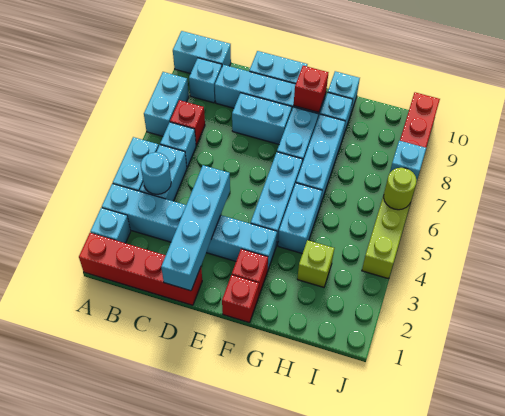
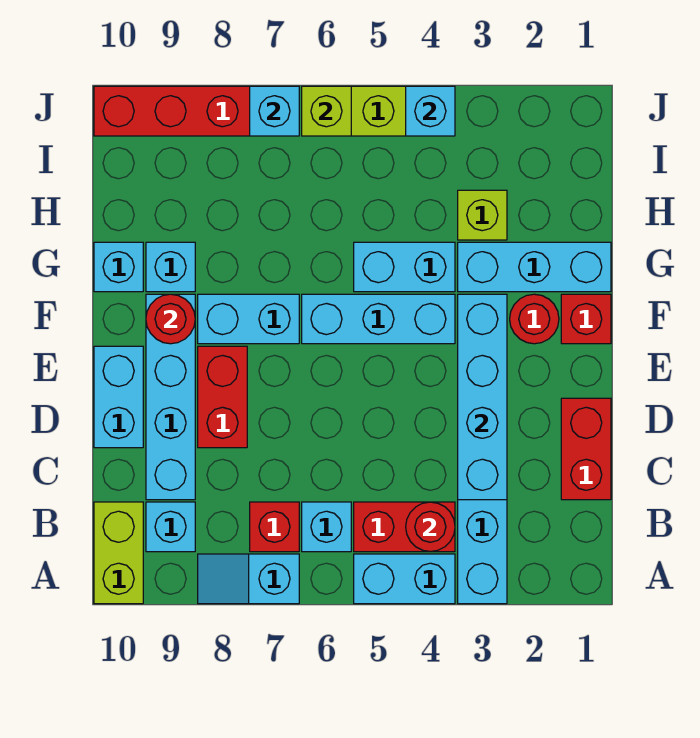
red brick A1:D1 level 1 -> red brick C1:D1 level 1
cyan brick A2 level 1 -> cyan brick J4 level 2
cyan brick A7:A8 level 1 -> cyan slope A7:A8 level 1 top 7
cyan brick A10:B10 level 1 -> lime brick A10:B10 level 1
cyan brick B4:B5 level 1 -> red brick B4:B5 level 1
cyan round brick B4 level 2 -> red round brick B4 level 2
cyan brick D1:D4 level 2 -> cyan brick C3:F3 level 2
cyan brick D8:E8 level 1 -> red brick D8:E8 level 1
red brick F2 level 1 -> red round brick F2 level 1
red brick F9 level 2 -> red round brick F9 level 2
cyan brick G6:G8 level 1 -> cyan brick G1:G3 level 1
lime round brick J6 level 2 -> lime brick J6 level 2

